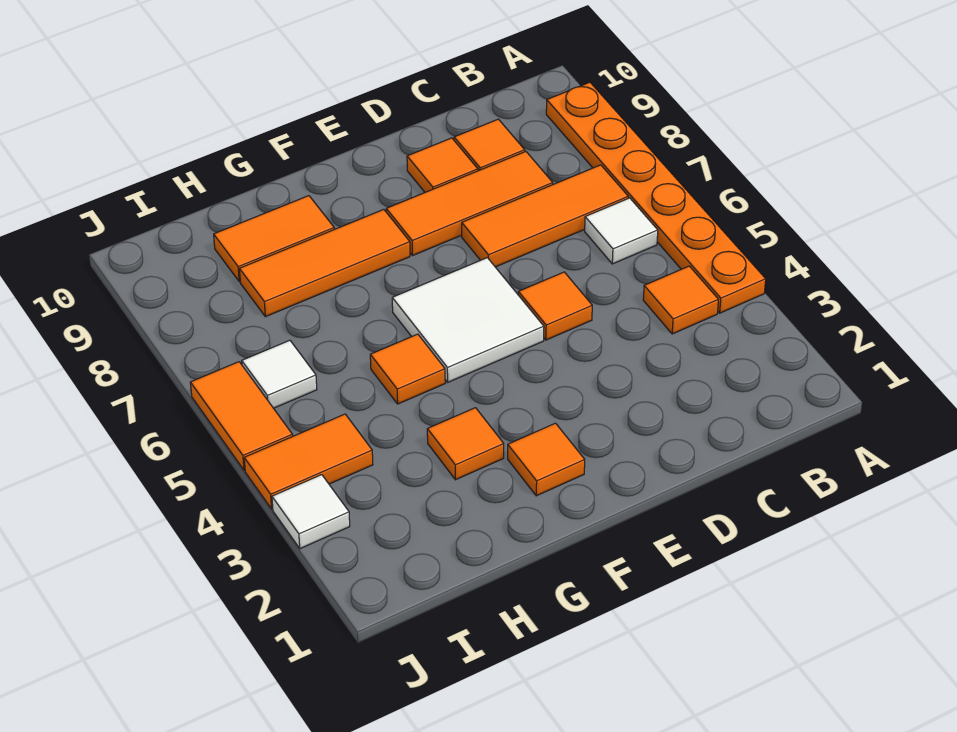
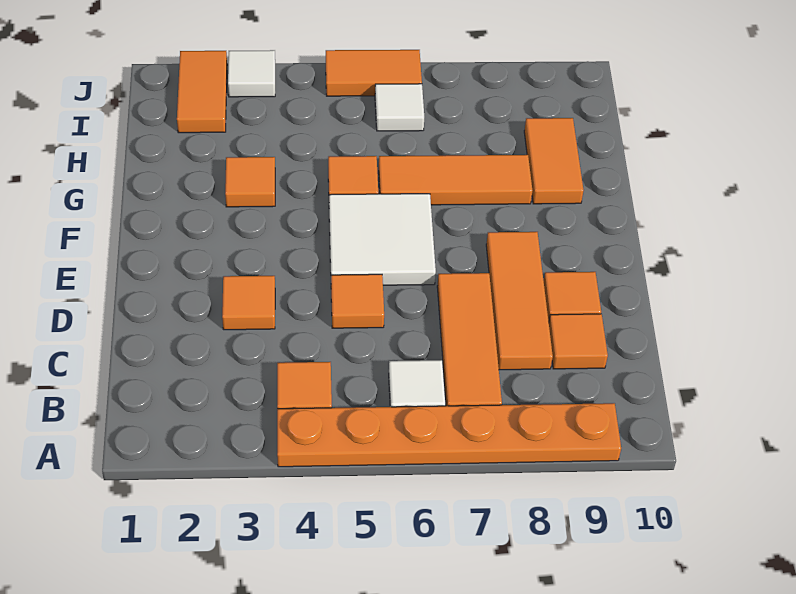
orange tile F2 level 1 -> orange tile D3 level 1
orange tile F8:H8 level 1 -> orange tile G6:G8 level 1
orange tile I4:J4 level 1 -> orange tile I2:J2 level 1

